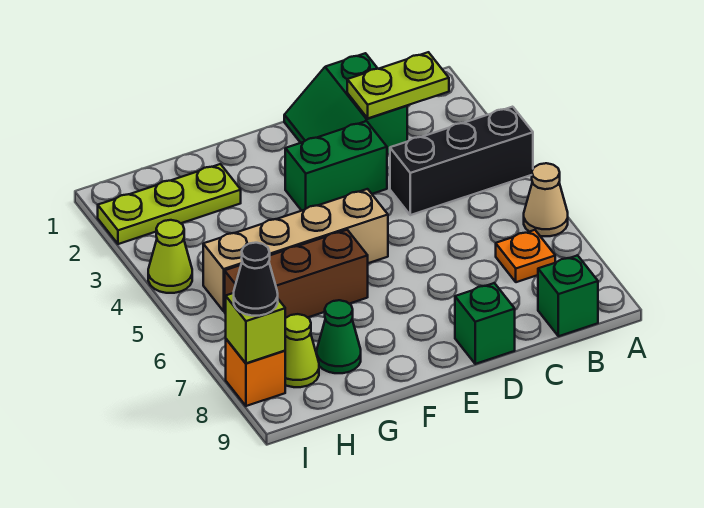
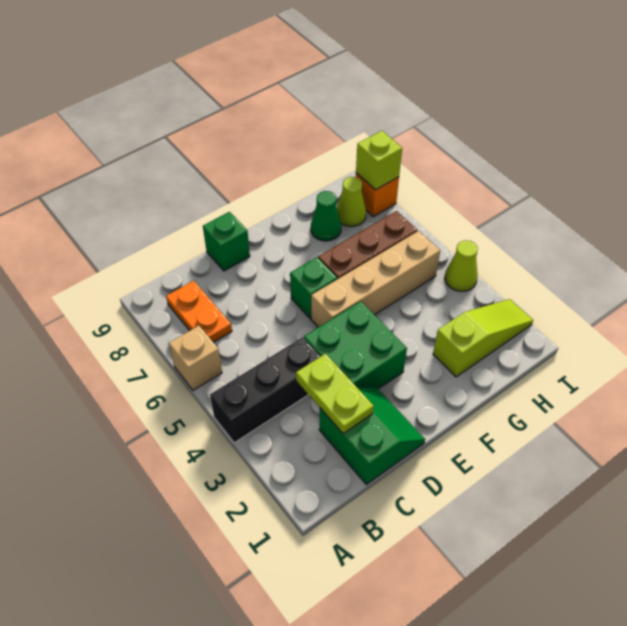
tan cone A6 level 1 -> tan brick A6 level 1
lime plate B2:C2 level 2 -> lime plate C2:C3 level 2
orange plate B7 level 1 -> orange plate B7:B8 level 1
green brick B9 level 1 -> green brick E6 level 1
green brick D3:E3 level 1 -> green brick D3:E4 level 1
lime plate G2:I2 level 1 -> lime slope G2:I2 level 1 top G
black cone I8 level 3 -> none

